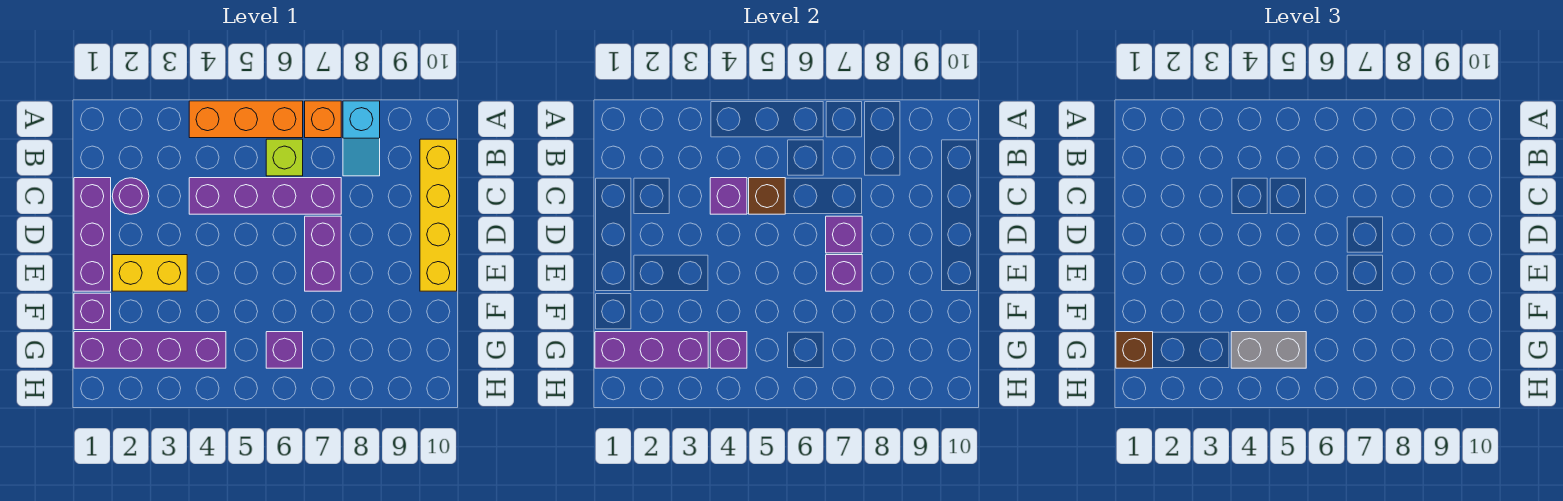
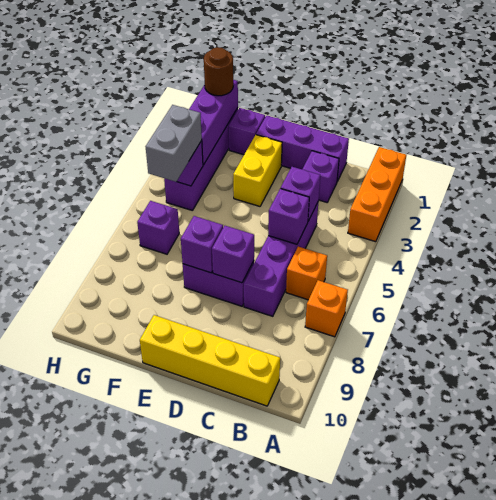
orange brick A4:A6 level 1 -> orange brick A1:A3 level 1
cyan slope A8:B8 level 1 top A -> none
lime brick B6 level 1 -> orange brick B6 level 1
purple round brick C2 level 1 -> purple brick C2 level 1
brown brick C5 level 2 -> purple brick C5 level 2
brown brick G1 level 3 -> brown round brick G1 level 3

